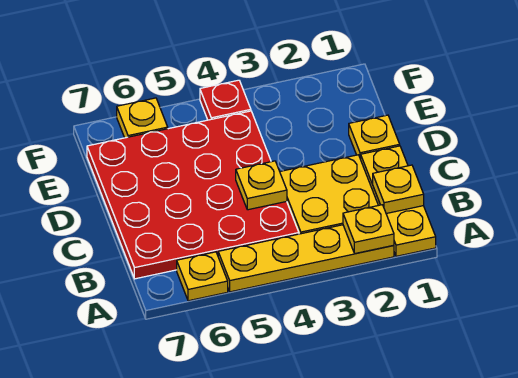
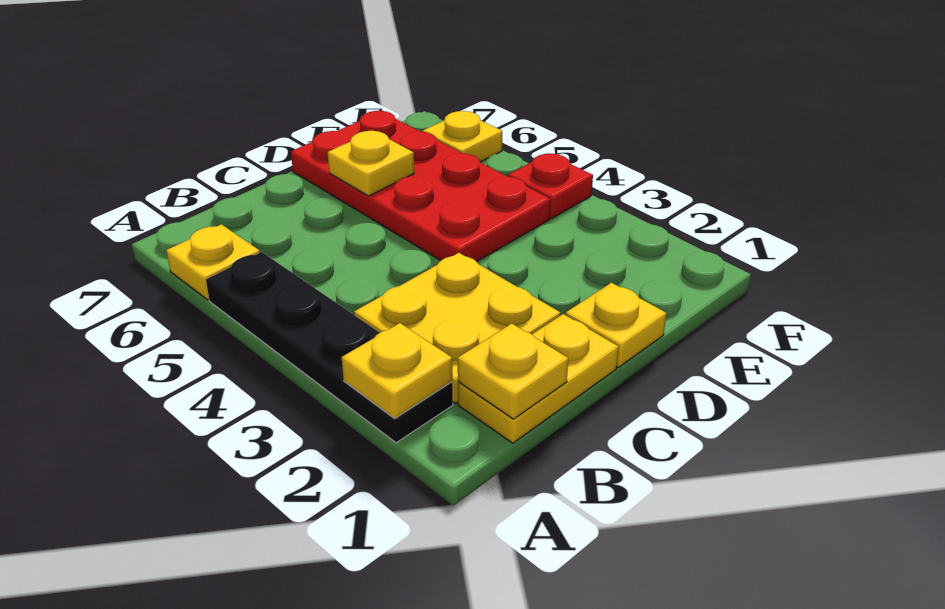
yellow plate A1:C1 level 1 -> yellow plate B1:C1 level 1
yellow plate A2:A5 level 1 -> black plate A2:A5 level 1
red plate B4:E7 level 1 -> red plate D4:E7 level 1
yellow plate C4 level 2 -> yellow plate D6 level 2

